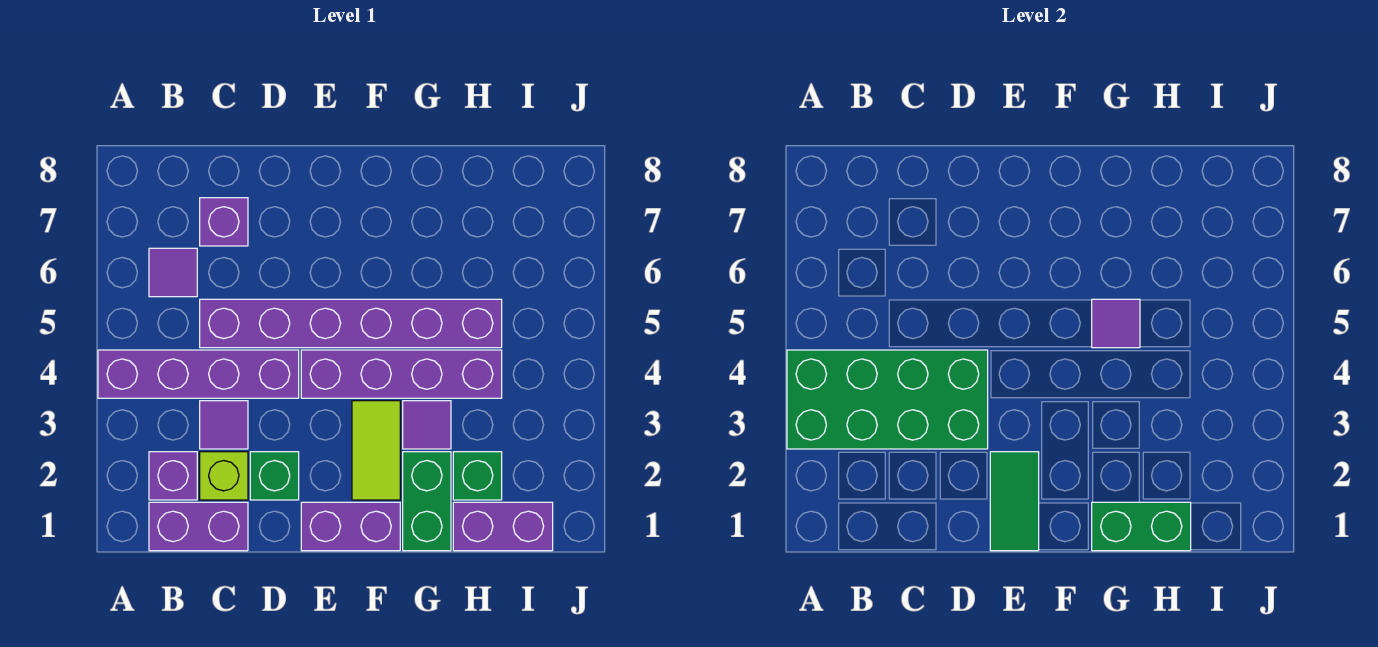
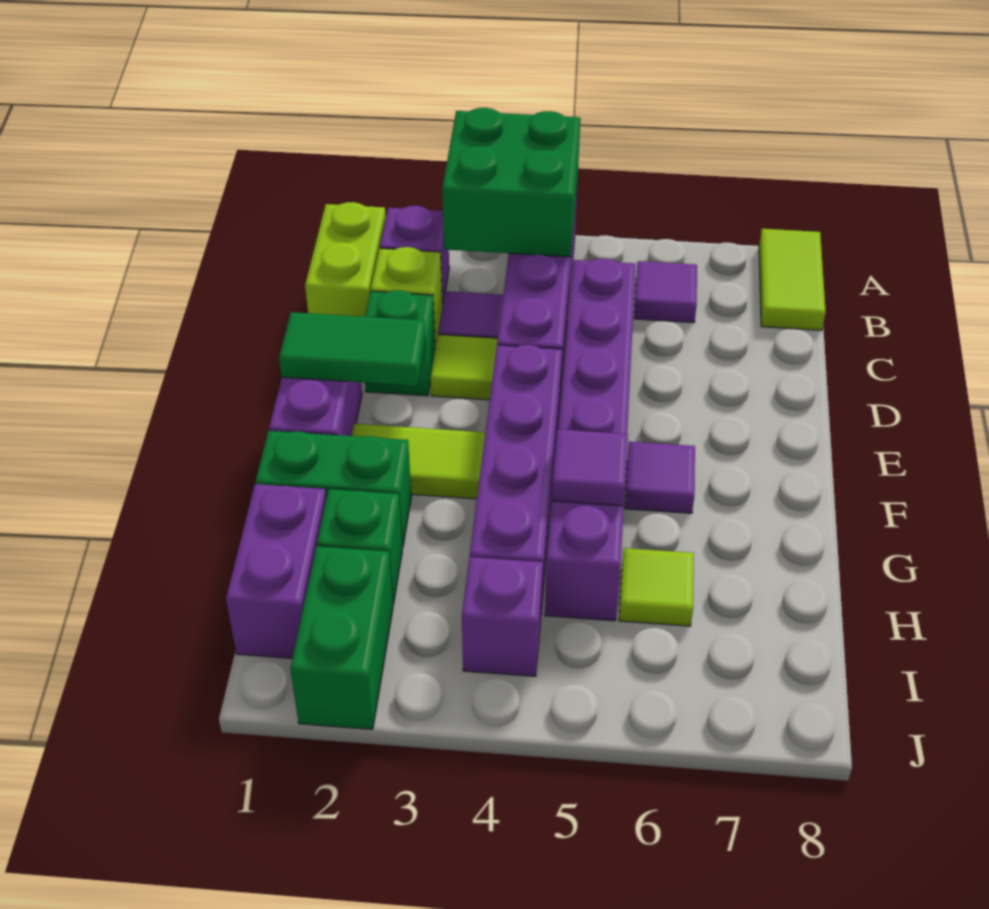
green brick A3:D4 level 2 -> green brick A3:B4 level 2
none -> lime tile A8:B8 level 1
purple brick B1:C1 level 1 -> lime brick B1:C1 level 1
purple brick C7 level 1 -> purple brick I4 level 1
none -> lime tile D3 level 1
green brick G1:H1 level 2 -> green brick I2:J2 level 1
purple tile G3 level 1 -> purple tile F6 level 1
none -> lime tile H6 level 1

